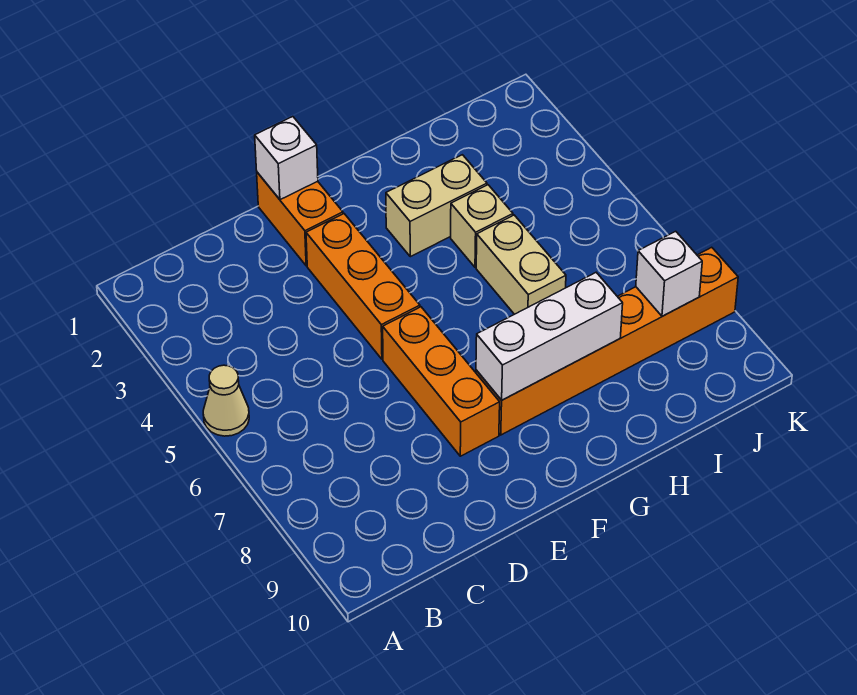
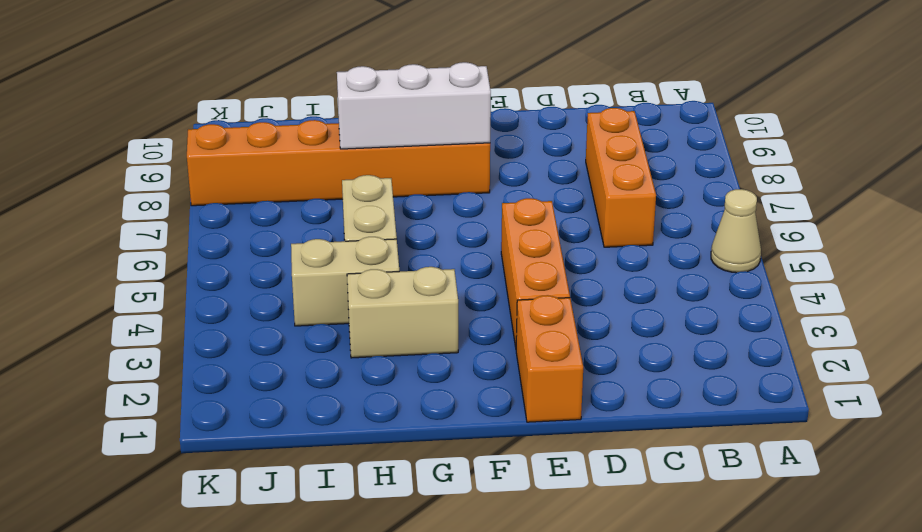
white brick E1 level 2 -> none
orange brick E6:E8 level 1 -> orange brick C6:C8 level 1
tan brick H4 level 1 -> tan brick H4:I4 level 1
white brick J8 level 2 -> none

